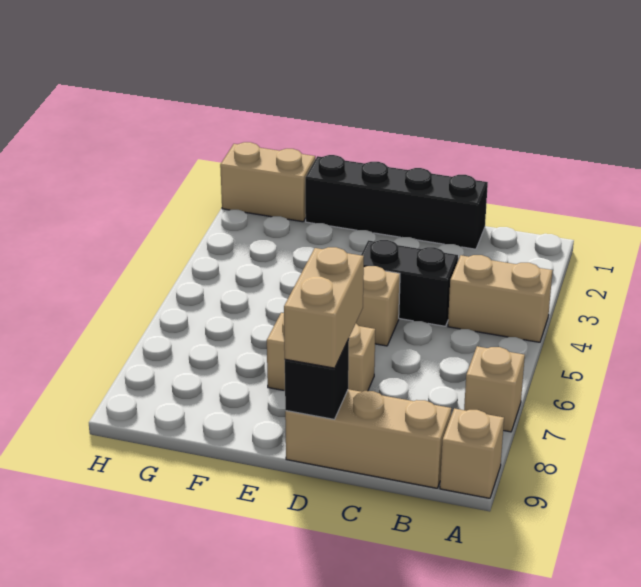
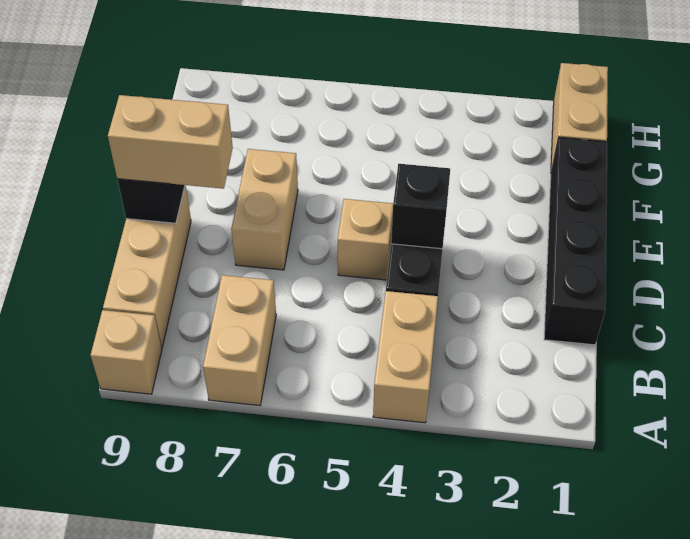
tan brick A7 level 1 -> tan brick A7:B7 level 1
none -> black brick D4 level 2

